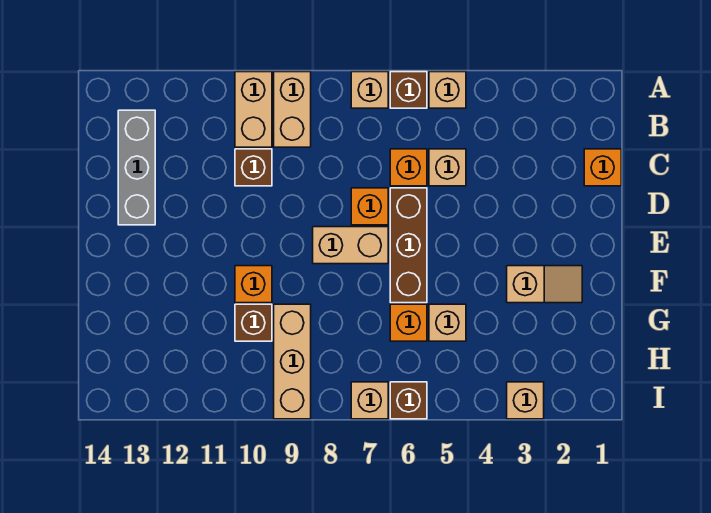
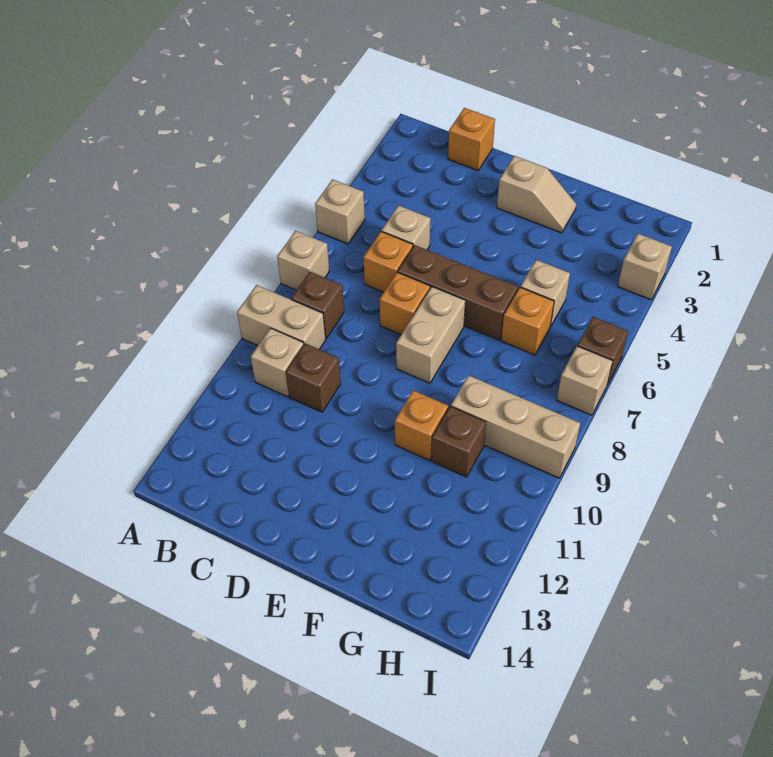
brown brick A6 level 1 -> brown brick B8 level 1
tan brick A10:B10 level 1 -> tan brick B10 level 1
grey brick B13:D13 level 1 -> none
tan slope F2:F3 level 1 top 3 -> tan slope E2:F2 level 1 top E

